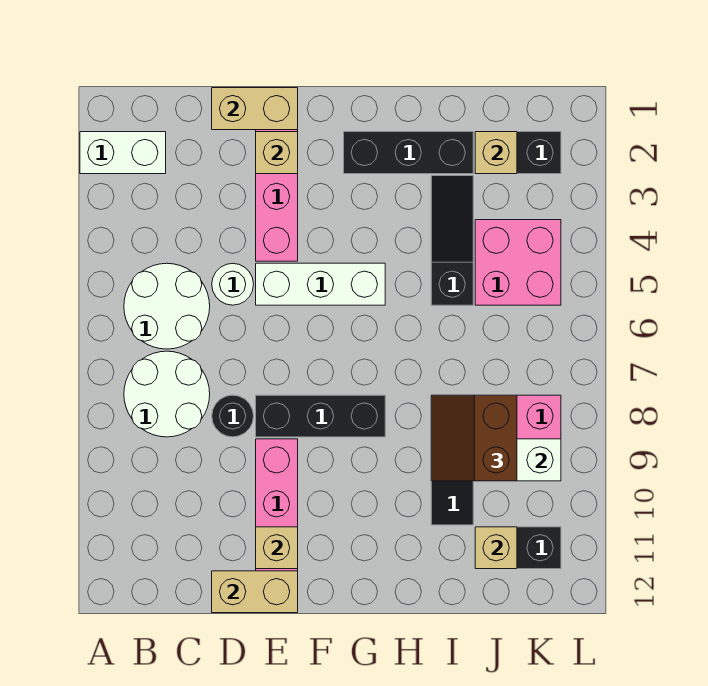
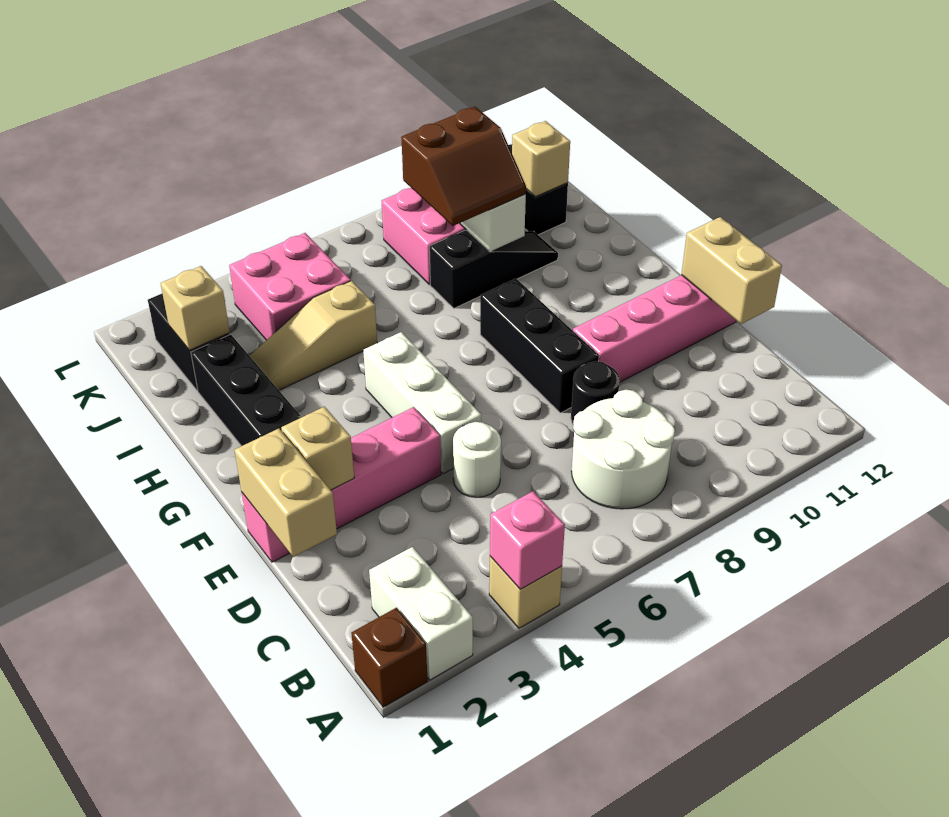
none -> brown brick A1 level 1
none -> pink brick A4 level 2
white round brick B5:C6 level 1 -> none
tan brick E11 level 2 -> tan brick A4 level 1
black slope I3:I5 level 1 top 5 -> tan slope I3:I5 level 1 top 5

